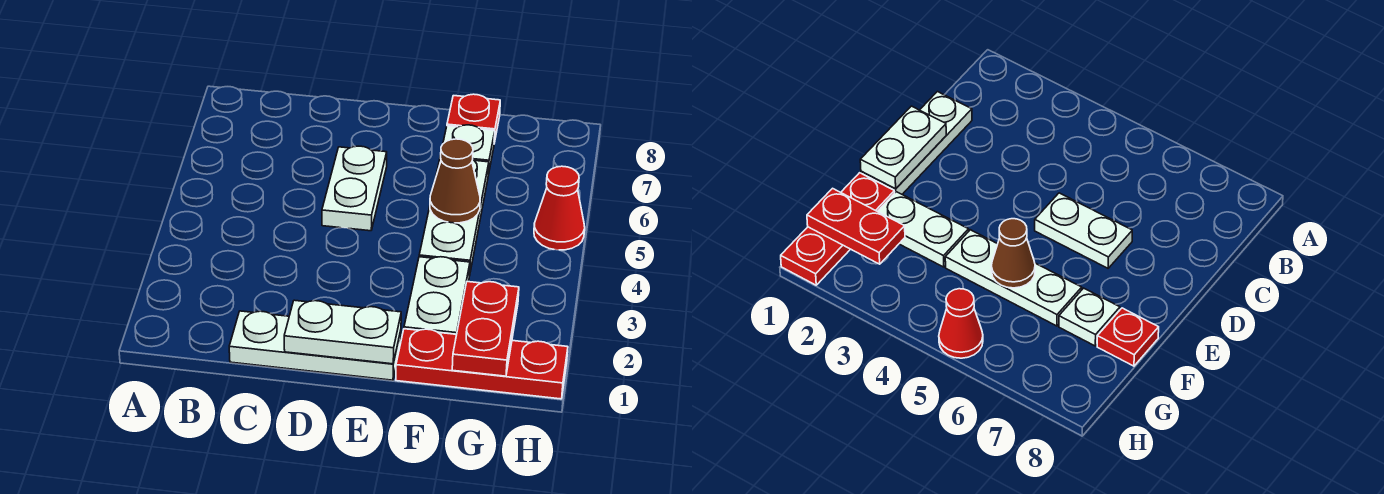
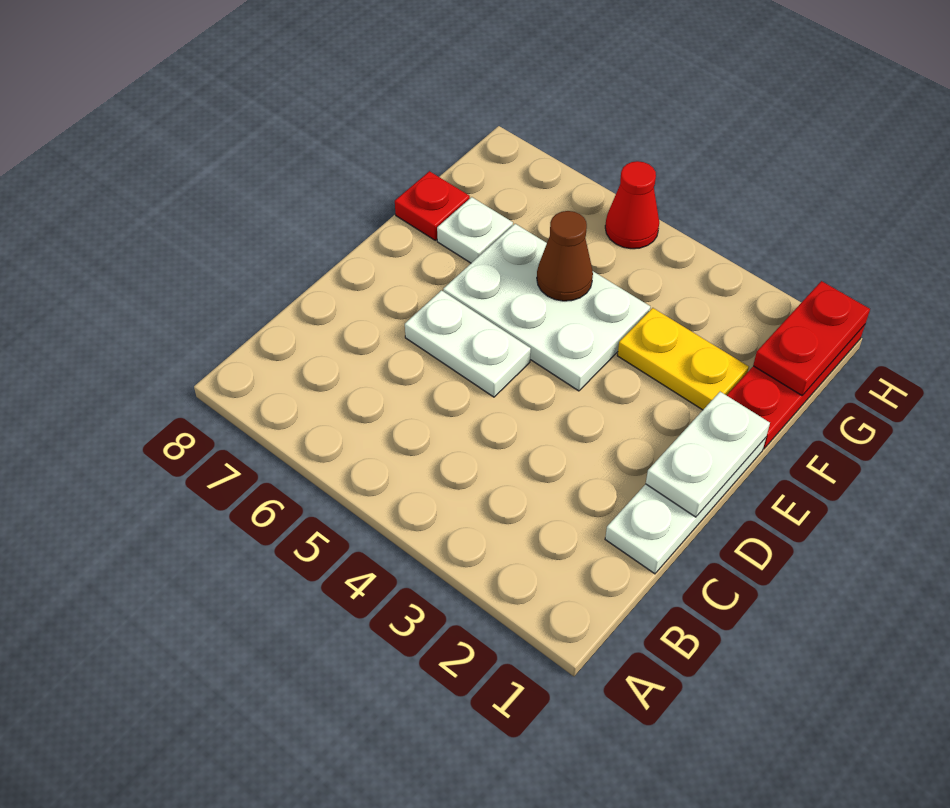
white plate F2:F3 level 1 -> yellow plate F2:F3 level 1
white plate F4:F6 level 1 -> white plate E4:F6 level 1
red plate G1:G2 level 2 -> red plate G1:H1 level 2

